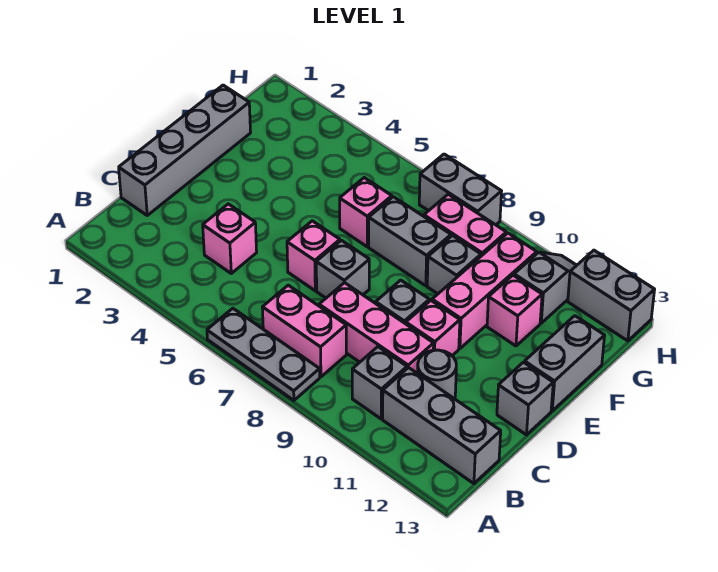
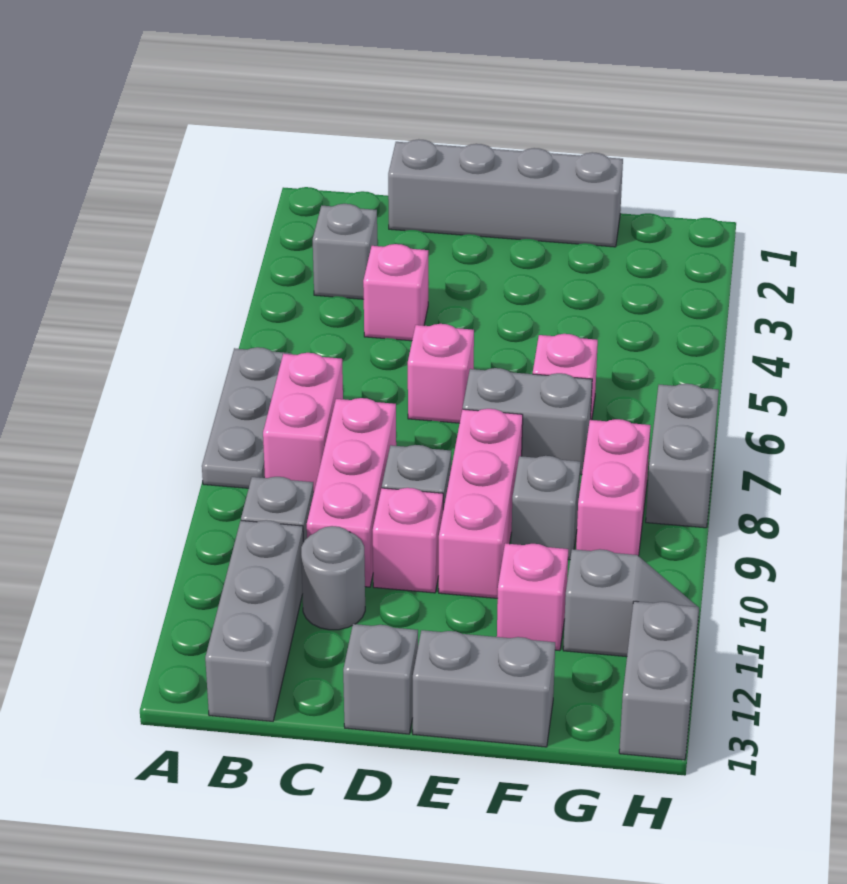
grey brick D7 level 1 -> grey brick B3 level 1
pink brick E10:G10 level 1 -> pink brick E8:E10 level 1
grey brick F7:F8 level 1 -> grey brick E7:F7 level 1

